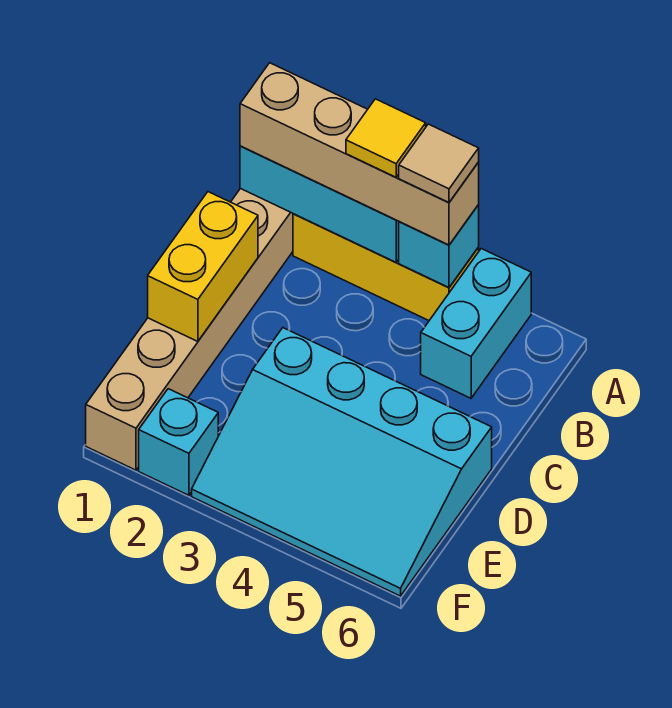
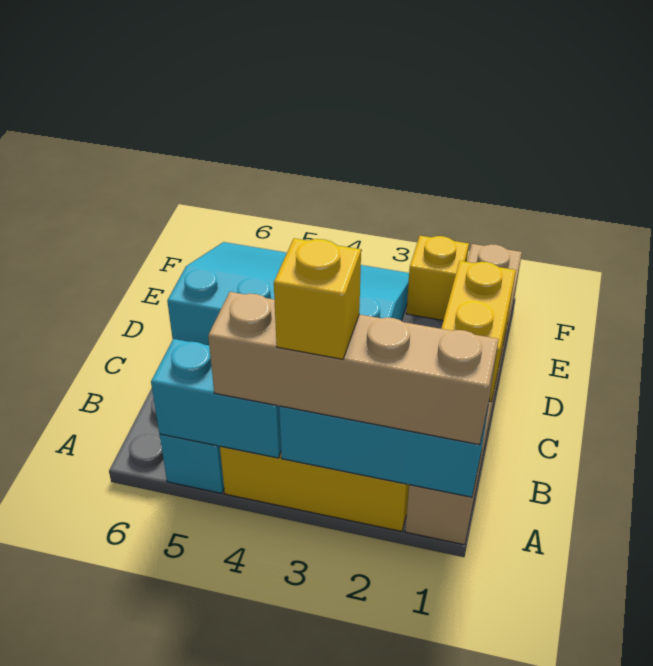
yellow tile A3 level 4 -> yellow brick A3 level 4
cyan brick A4 level 2 -> cyan brick A4:A5 level 2
tan tile A4 level 4 -> none
cyan brick F2 level 1 -> yellow brick F2 level 1

